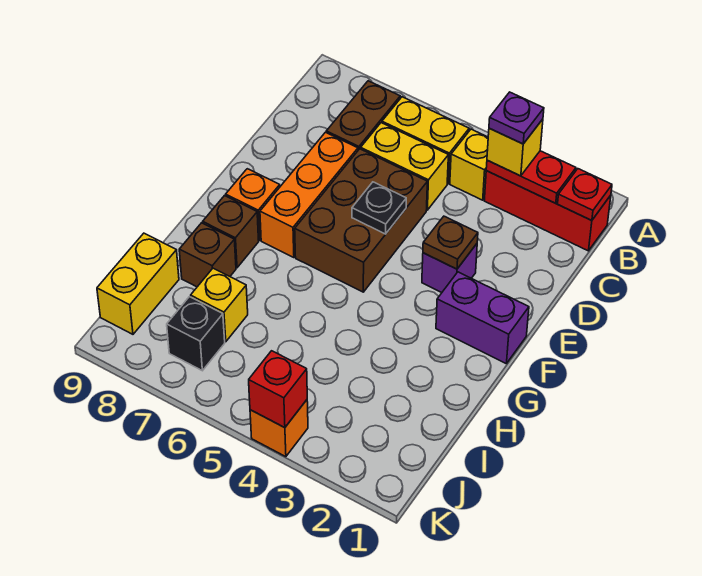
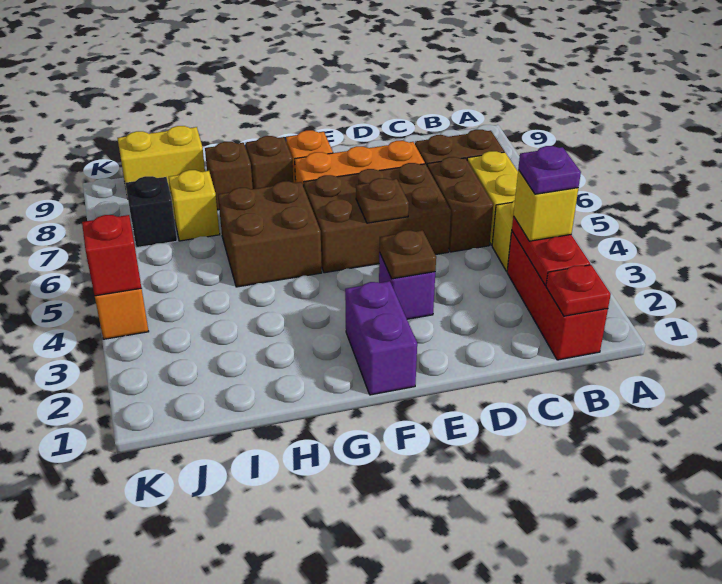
yellow brick C5:C6 level 1 -> brown brick C5:C6 level 1
black plate E5 level 2 -> brown plate E5 level 2
none -> brown brick G5:H6 level 1

